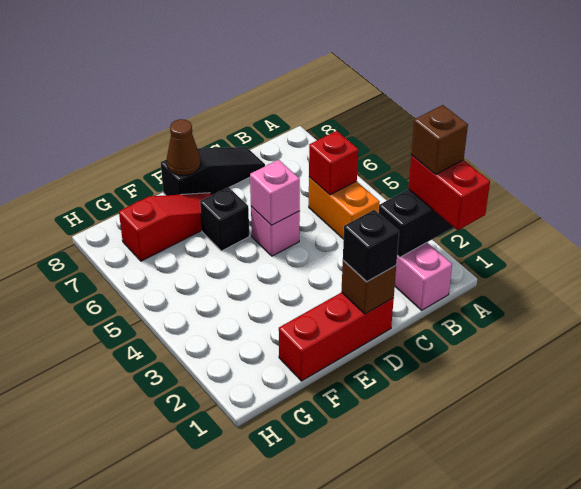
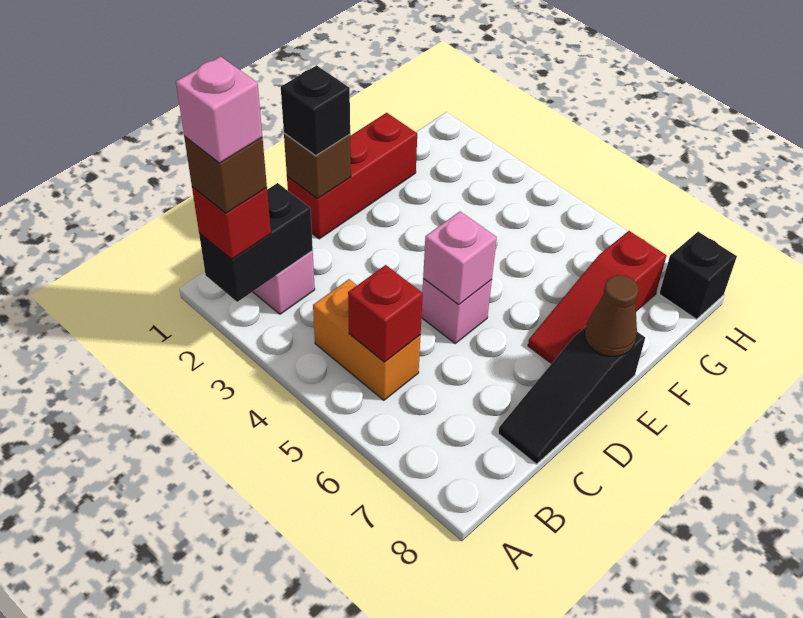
red brick A1:A2 level 3 -> red brick A2 level 3
none -> pink brick A2 level 5
black brick E6 level 1 -> black brick H8 level 1

